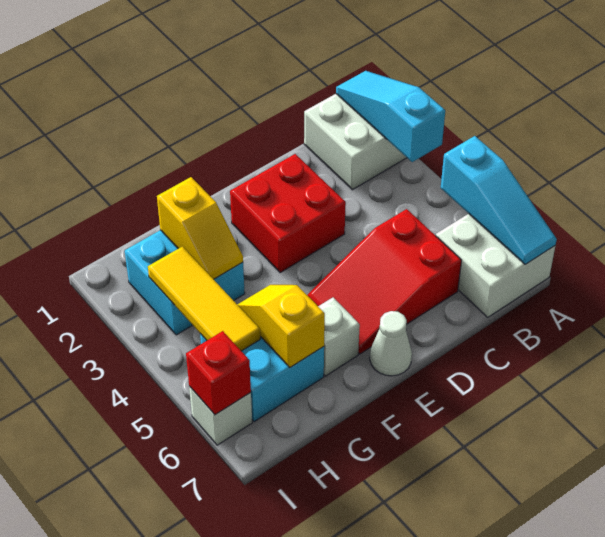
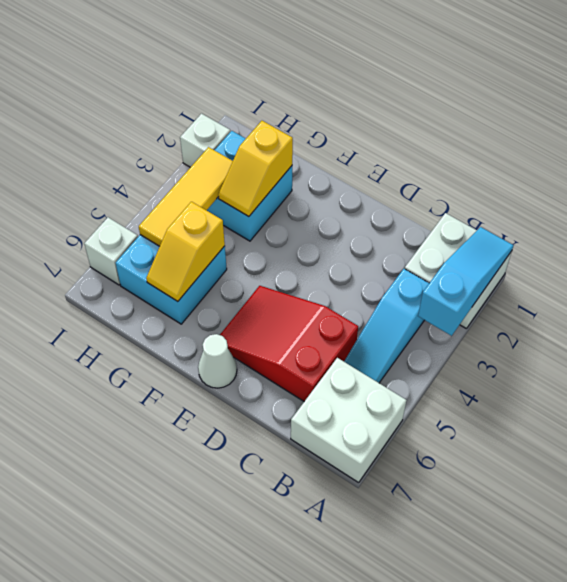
cyan slope A5:A7 level 2 top 5 -> cyan slope B3:B5 level 1 top 3
red brick D2:E3 level 1 -> none
white brick F6 level 1 -> white brick I2 level 1
yellow slope G5:G6 level 2 top 6 -> yellow slope G5:G6 level 2 top 5
red brick I6 level 2 -> none

